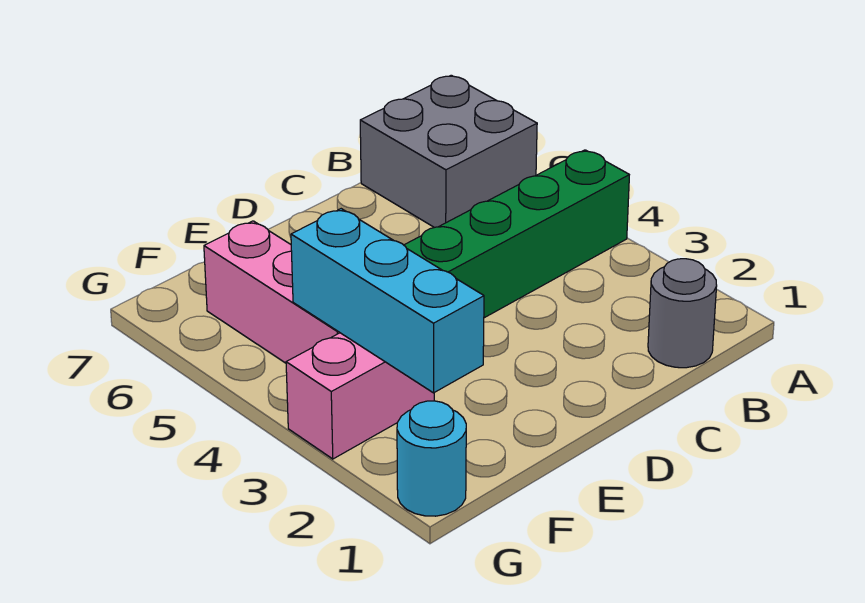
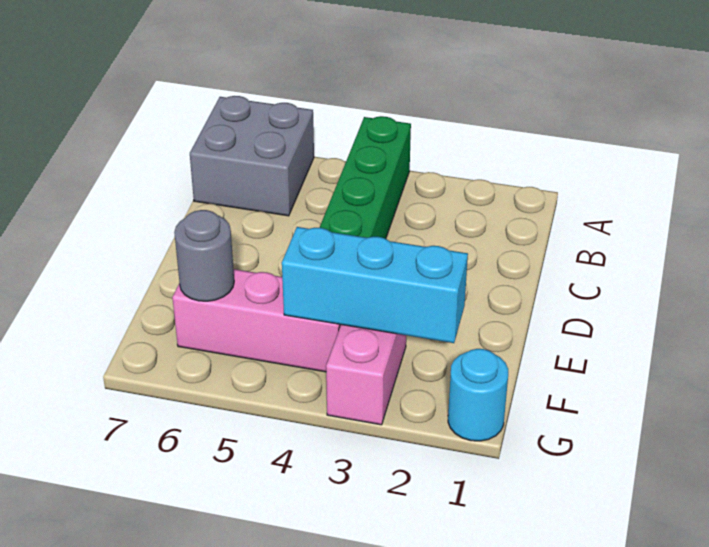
grey round brick B1 level 1 -> grey round brick F6 level 2

